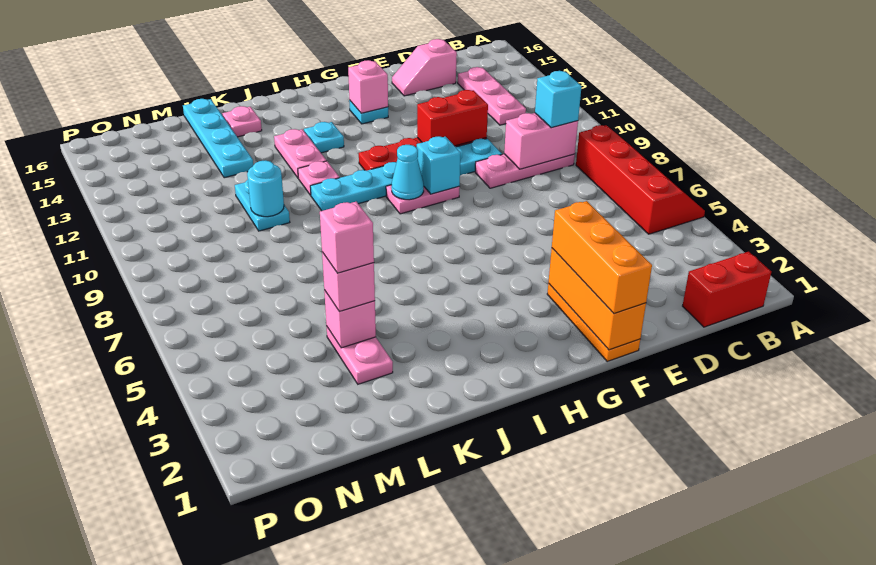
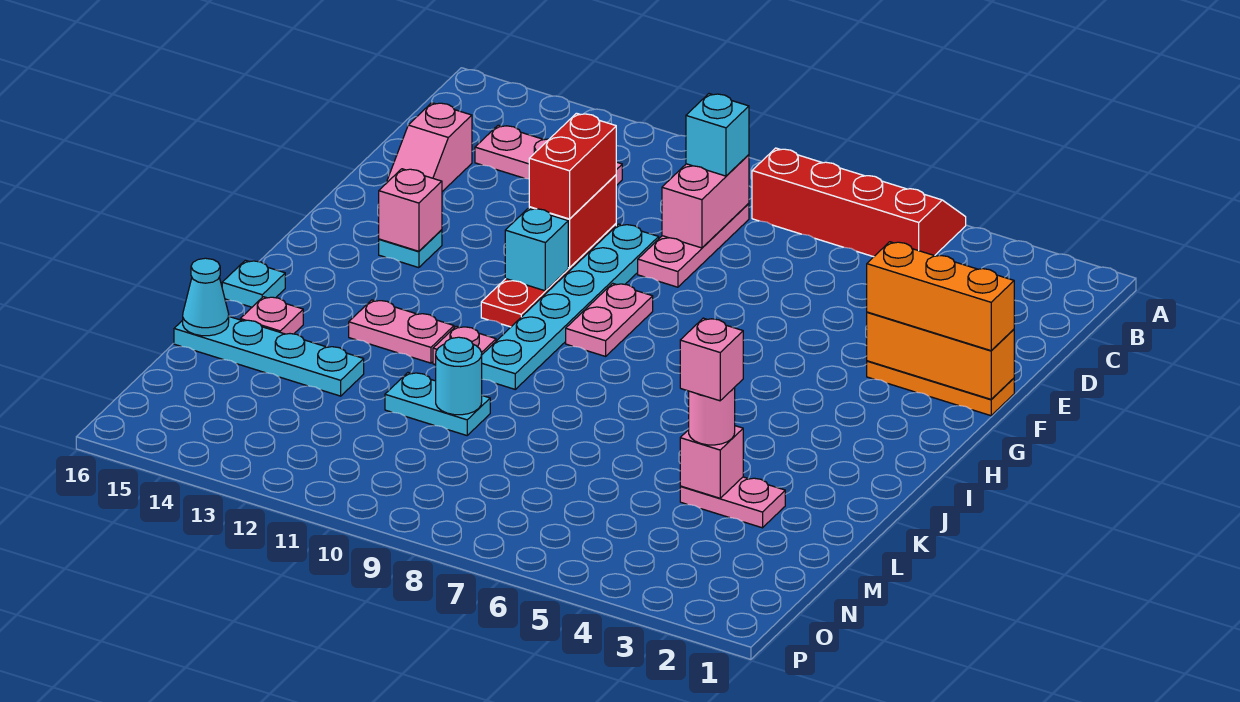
red brick B1:C1 level 1 -> red brick E11:F11 level 3
cyan brick G9 level 2 -> cyan brick G11 level 2
cyan cone H9 level 2 -> cyan cone L16 level 2
cyan plate I13 level 1 -> cyan plate J16 level 1
pink brick L4 level 3 -> pink round brick L4 level 3

